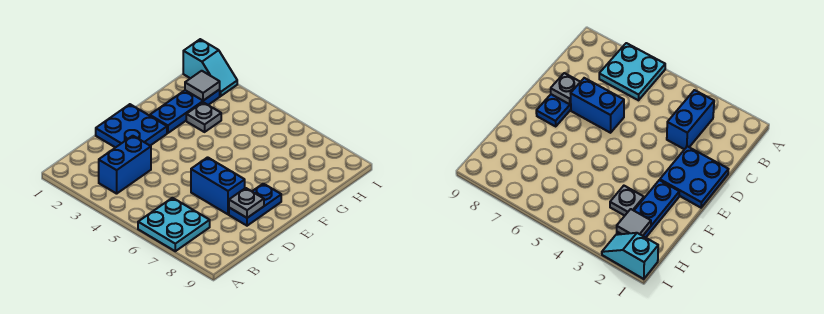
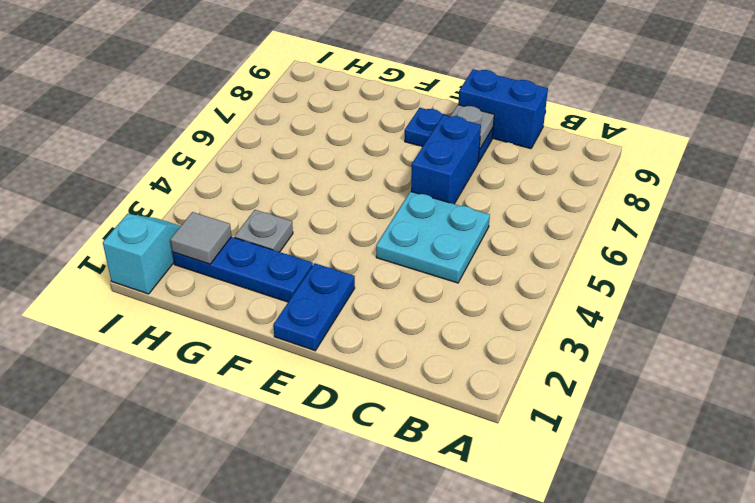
cyan plate A6:B7 level 1 -> cyan plate C4:D5 level 1
blue brick B3:C3 level 1 -> blue brick C9:D9 level 1
blue plate D1:E2 level 1 -> blue plate E1:E2 level 1

